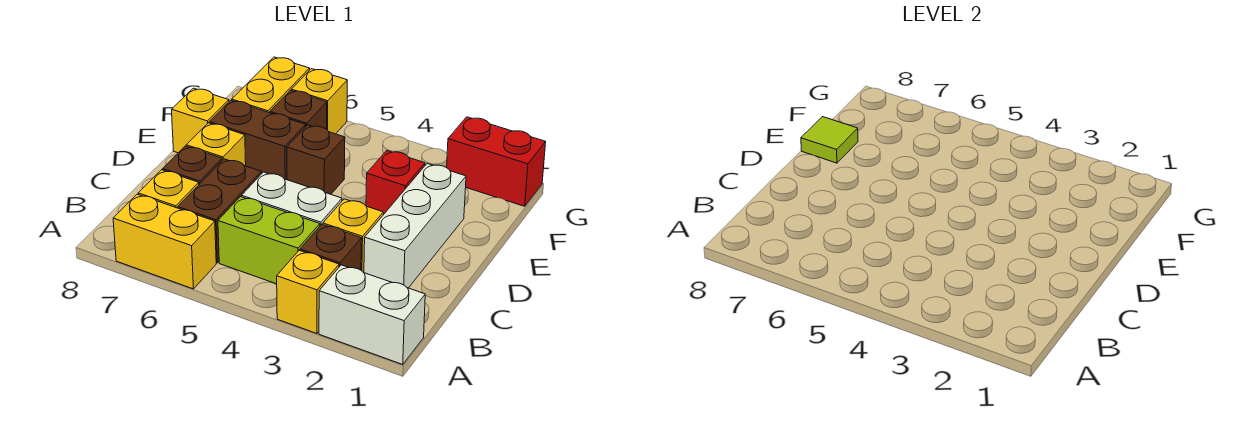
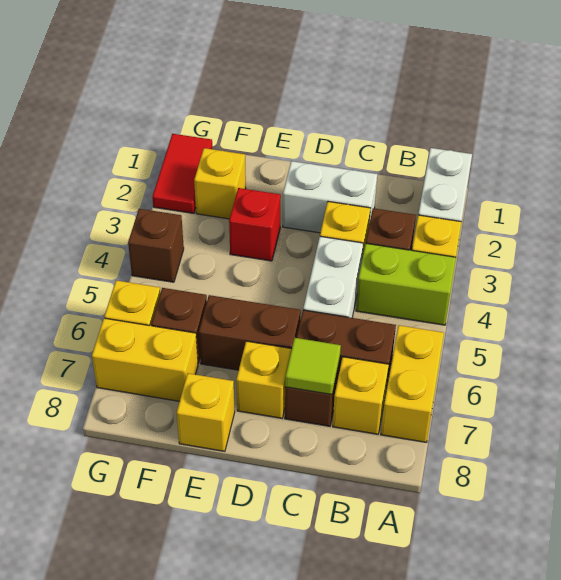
lime brick B4:B5 level 1 -> lime brick A4:B4 level 1
white brick C2:E2 level 1 -> white brick C2:D2 level 1
brown brick E5 level 1 -> brown brick G4 level 1
brown brick E6:E7 level 1 -> brown brick D6:E6 level 1
lime tile E8 level 2 -> lime tile C7 level 2
none -> yellow brick F2 level 1
red brick G1:G2 level 1 -> red tile G1:G2 level 1

